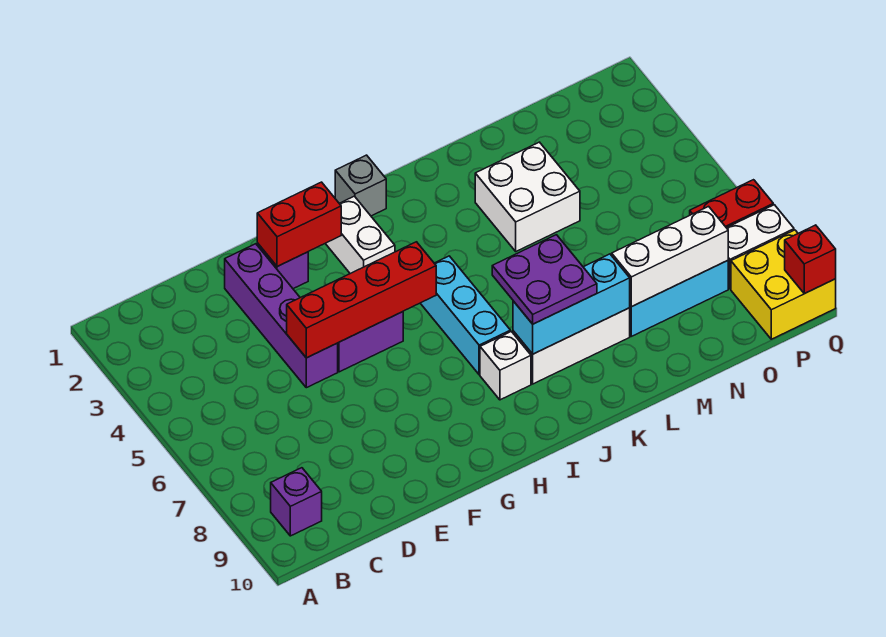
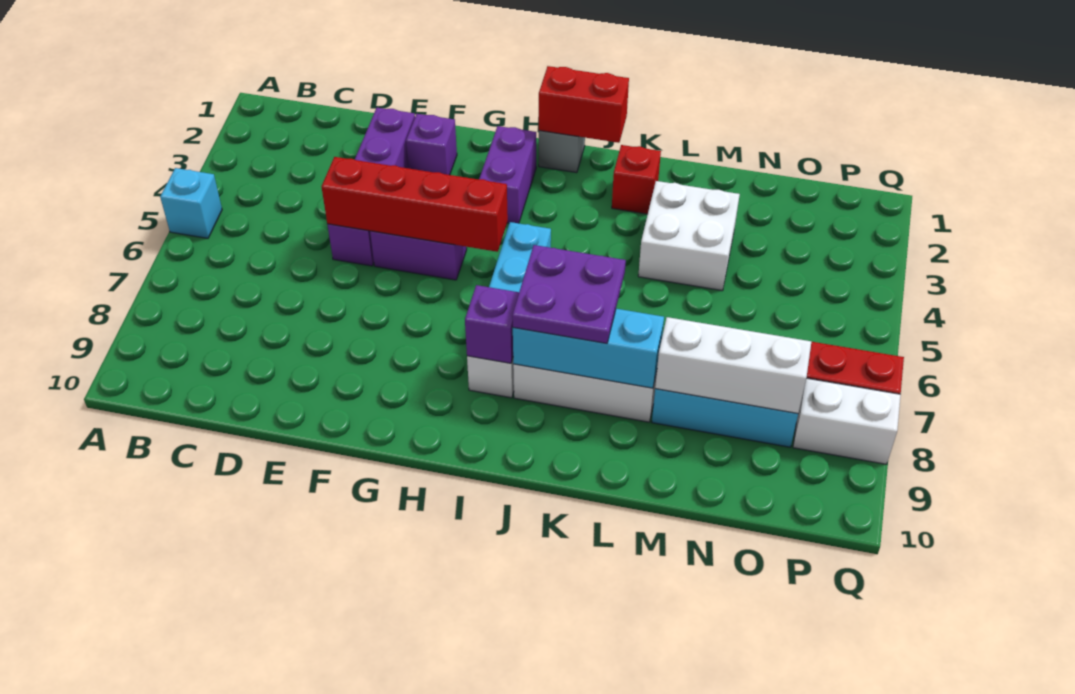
none -> cyan brick A5 level 1
purple brick B9 level 1 -> purple brick I8 level 2
red brick F2:G2 level 2 -> red brick I1:J1 level 2
white brick H2:H3 level 1 -> purple brick H2:H3 level 1
yellow brick P9:Q10 level 1 -> none
red brick Q10 level 2 -> red brick K2 level 1

